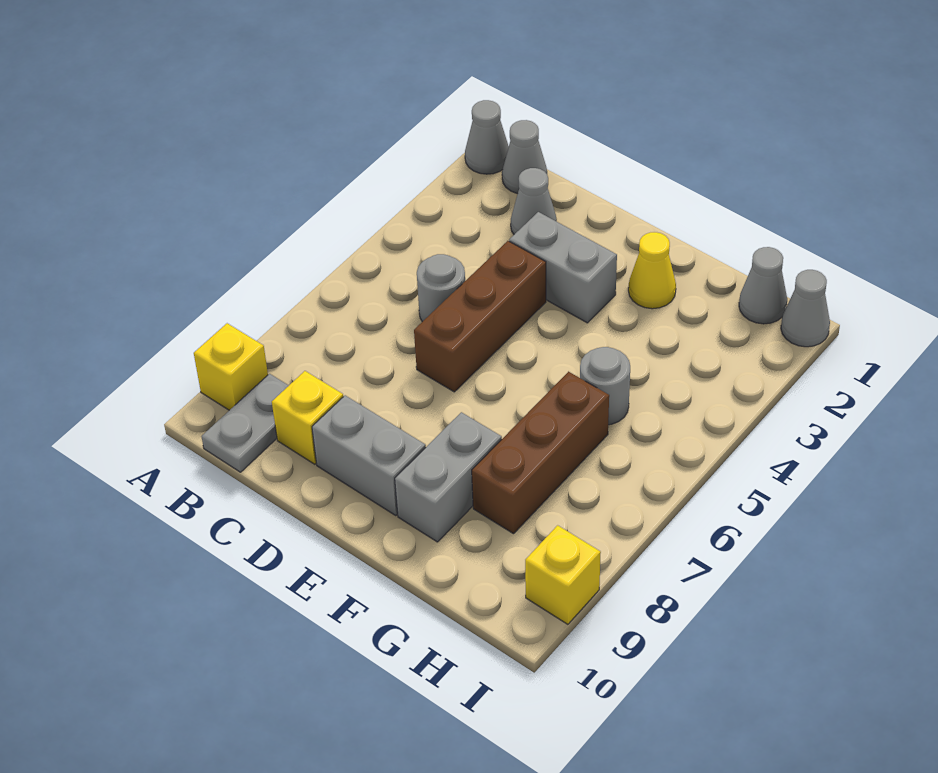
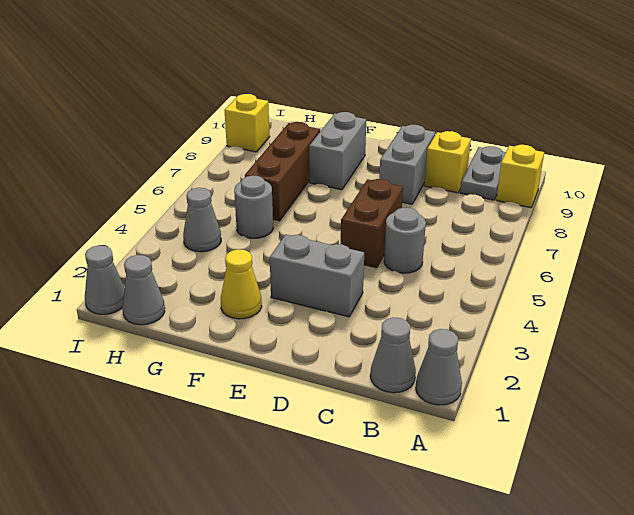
grey cone C2 level 1 -> grey cone H4 level 1
brown brick D4:D6 level 1 -> brown brick D5:D6 level 1
grey brick D9:E9 level 1 -> grey brick D8:D9 level 1

